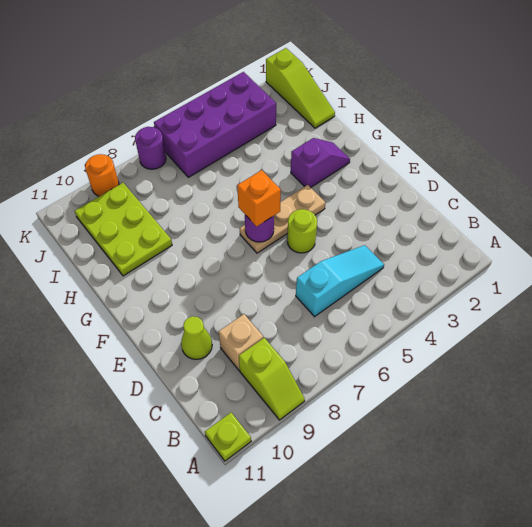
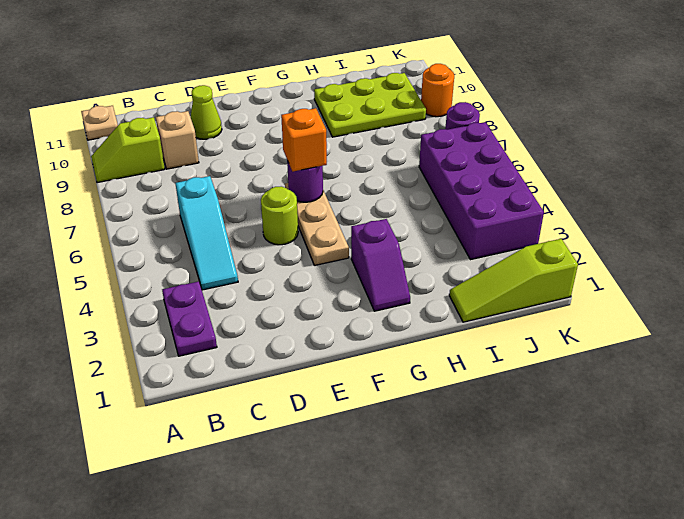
lime plate A11 level 1 -> tan plate A11 level 1
none -> purple plate B2:B3 level 1

